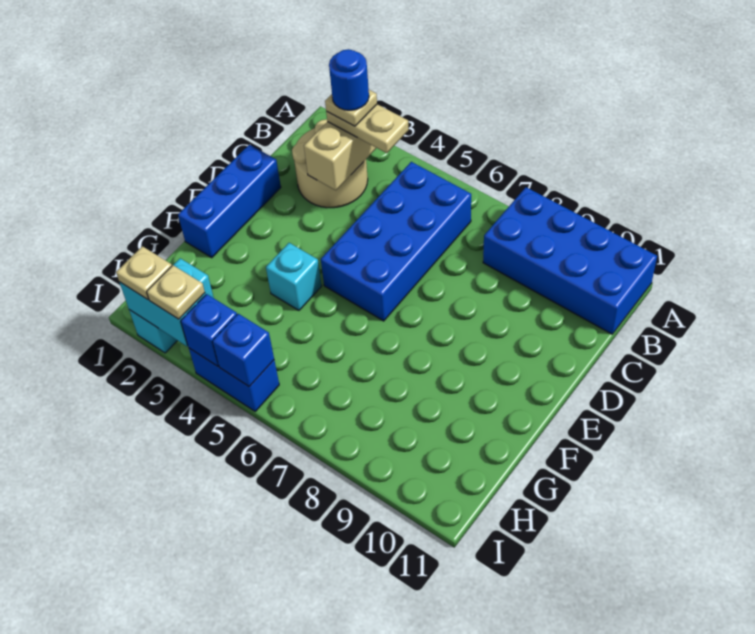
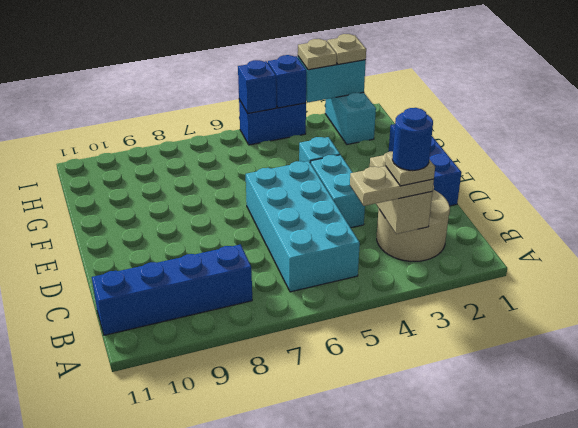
blue brick A8:B11 level 1 -> blue brick B8:B11 level 1
blue brick B5:E6 level 1 -> cyan brick B5:E6 level 1
none -> cyan brick D4:E4 level 1

